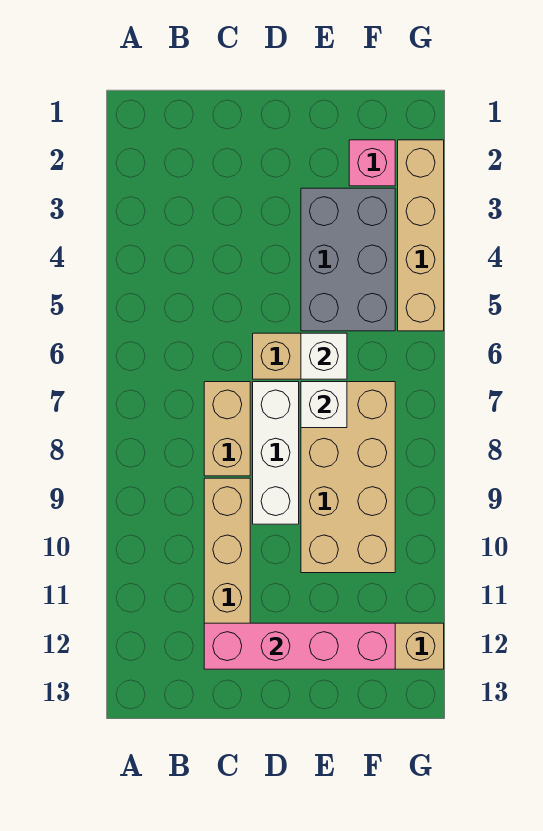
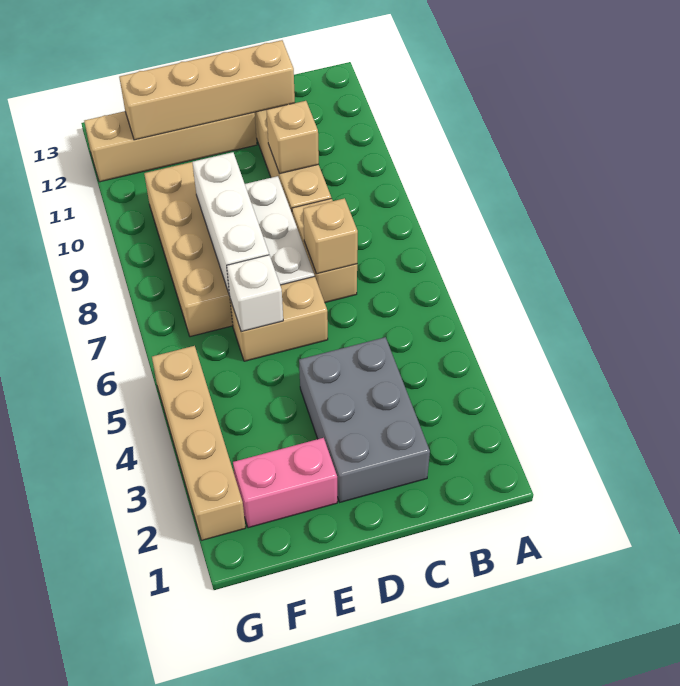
none -> tan brick C7 level 2
none -> tan brick C10 level 2
pink brick C12:F12 level 2 -> tan brick C12:F12 level 2
grey brick E3:F5 level 1 -> grey brick C2:D4 level 1
white brick E7 level 2 -> white brick E7:E9 level 2
pink brick F2 level 1 -> pink brick E2:F2 level 1

